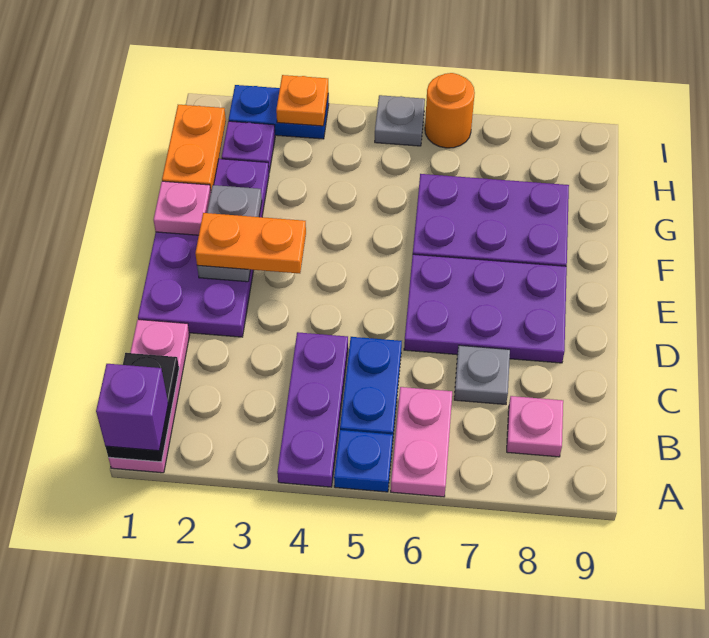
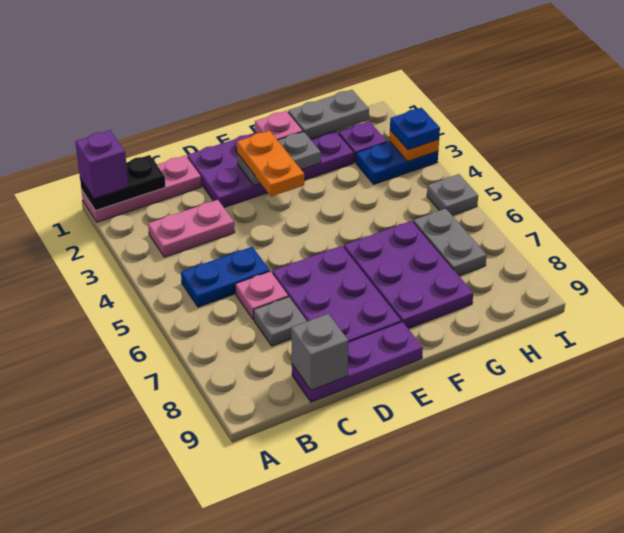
purple plate A4:C4 level 1 -> purple plate C9:E9 level 1
blue plate A5 level 1 -> blue plate I3 level 3
pink plate A6:B6 level 1 -> pink plate B3:C3 level 1
pink plate B8 level 1 -> pink plate C6 level 1
none -> grey brick C9 level 2
orange plate G1:H1 level 2 -> grey plate G1:H1 level 2
none -> grey plate H6:H7 level 1
blue plate I2:I3 level 1 -> blue plate H3:I3 level 1
orange round brick I6 level 1 -> none

